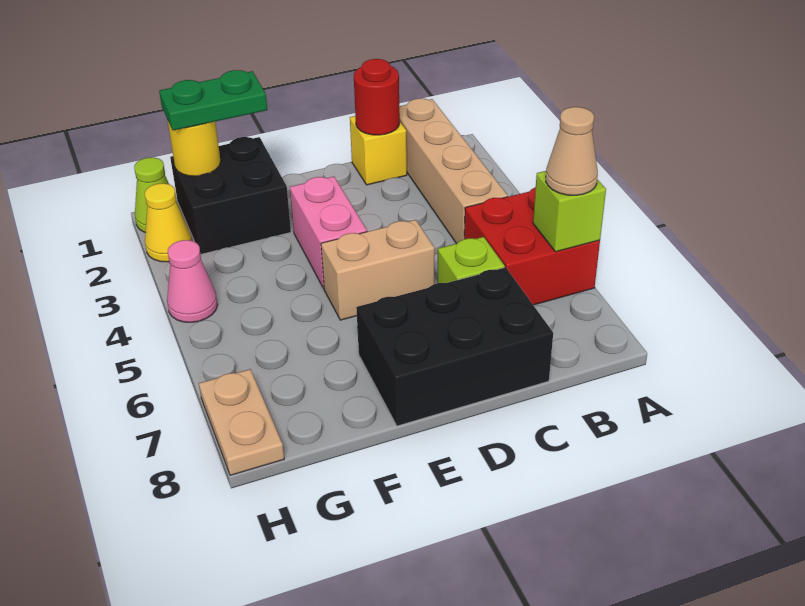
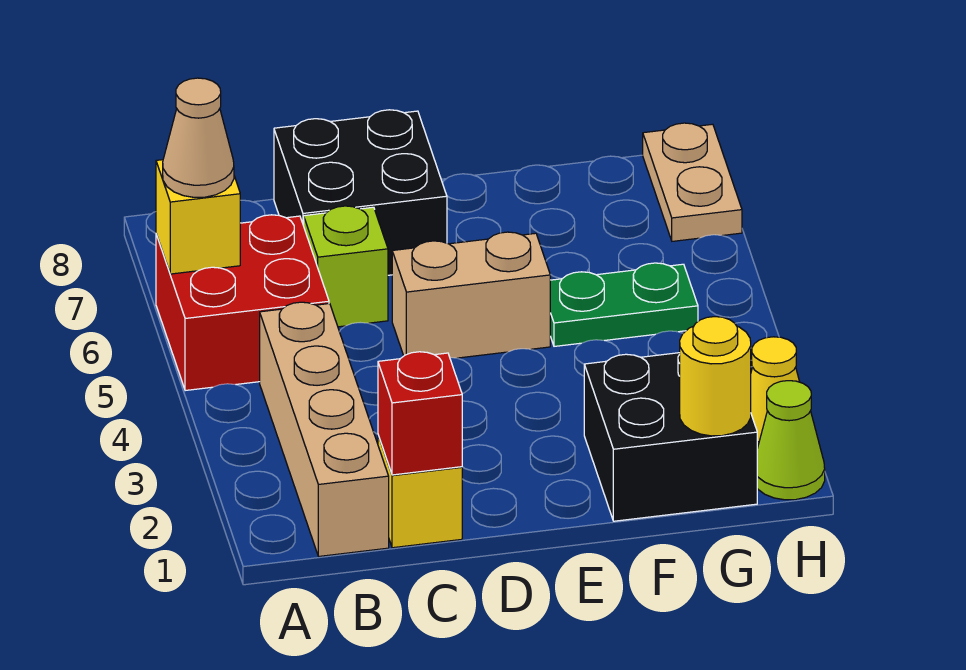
lime brick A6 level 2 -> yellow brick A6 level 2
red round brick C1 level 2 -> red brick C1 level 2
black brick C7:E8 level 1 -> black brick C7:D8 level 1
pink brick E3:E4 level 1 -> none
green plate F1:G1 level 3 -> green plate F5:G5 level 1
pink cone H4 level 1 -> none

